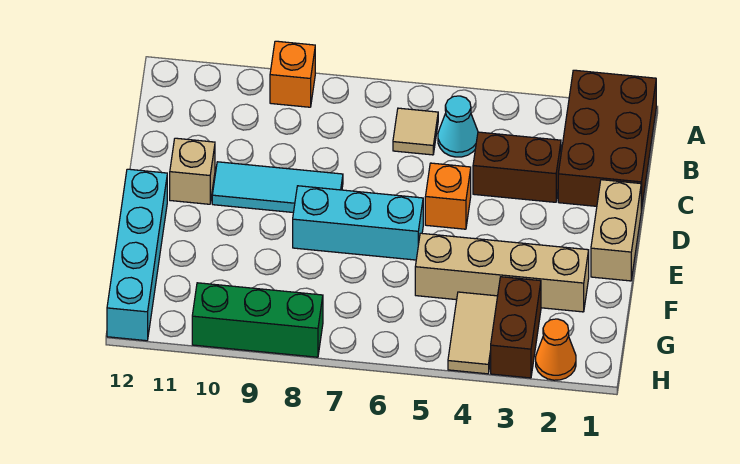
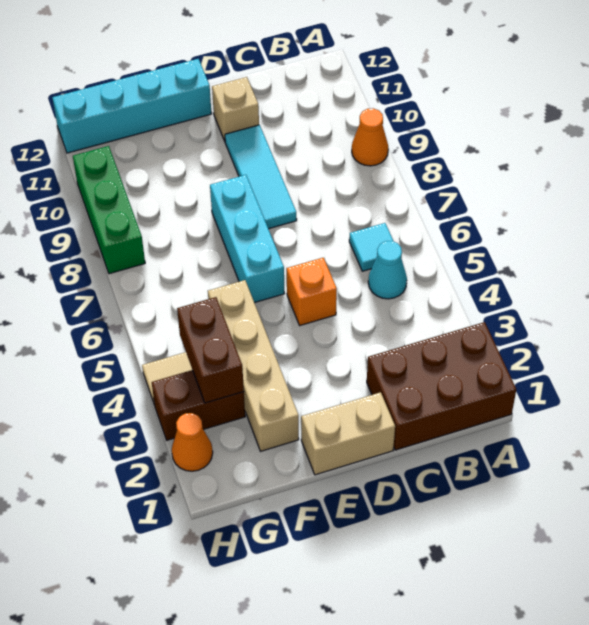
orange brick A9 level 1 -> orange cone A9 level 1
tan tile B6 level 1 -> cyan tile B6 level 1
brown brick C3:C4 level 1 -> brown brick G3:G4 level 2

